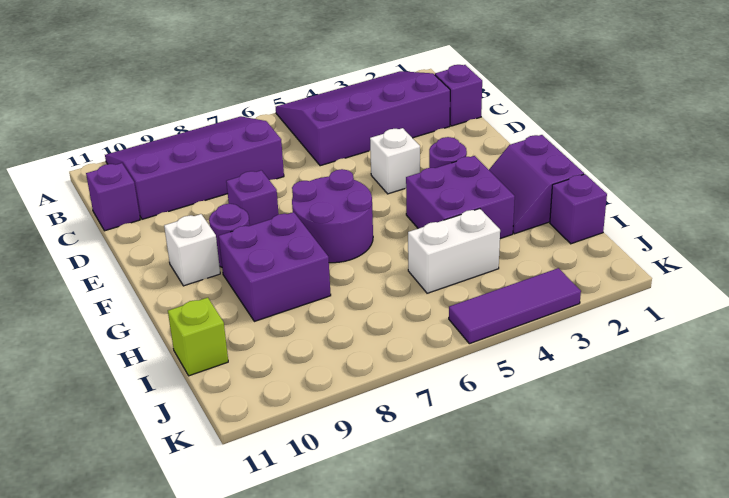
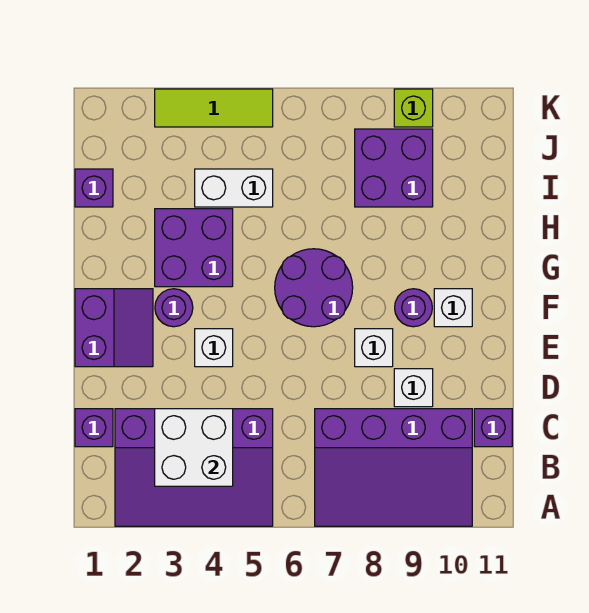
none -> white brick B3:C4 level 2
none -> white brick D9 level 1
purple brick E8 level 1 -> white brick E8 level 1
purple slope G1:H2 level 1 top 1 -> purple slope E1:F2 level 1 top 1
purple brick G8:H9 level 1 -> purple brick I8:J9 level 1
lime brick I11 level 1 -> lime brick K9 level 1
purple tile K3:K5 level 1 -> lime tile K3:K5 level 1

